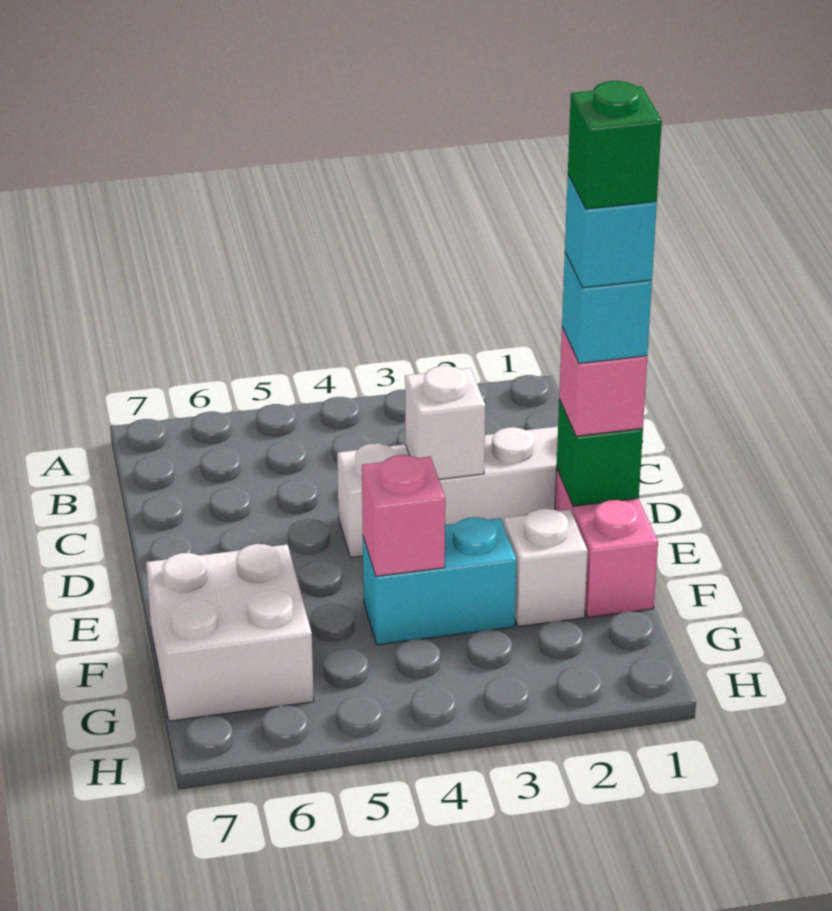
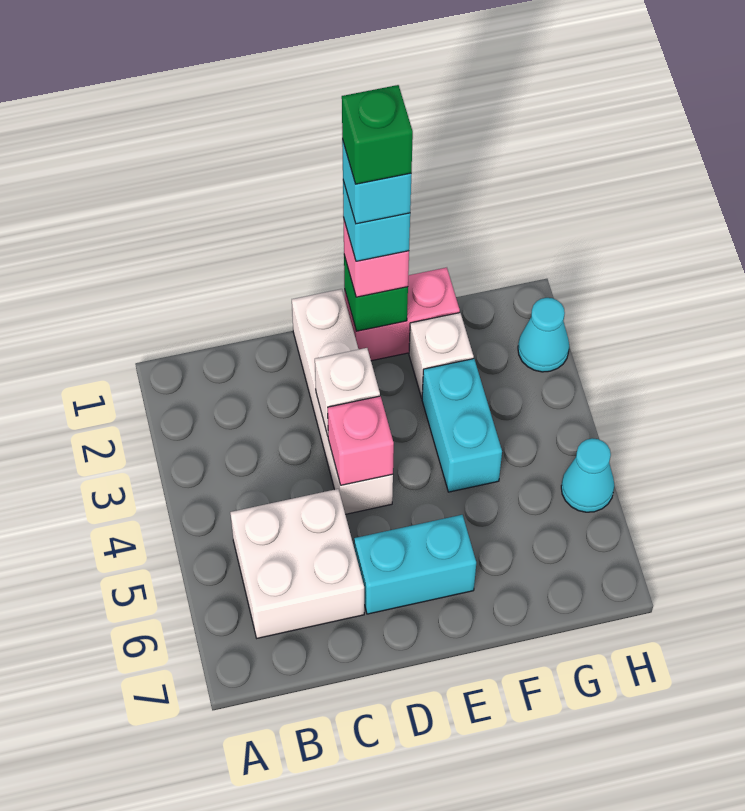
none -> cyan brick D6:E6 level 1
pink brick F4 level 2 -> pink brick D4 level 2
white brick F6:G7 level 1 -> white brick B5:C6 level 1
none -> cyan cone H2 level 1
none -> cyan cone H5 level 1

